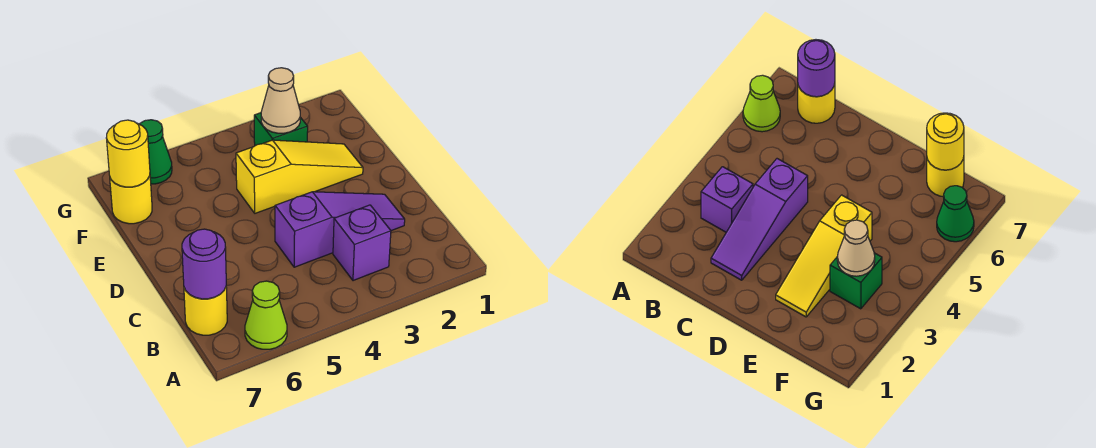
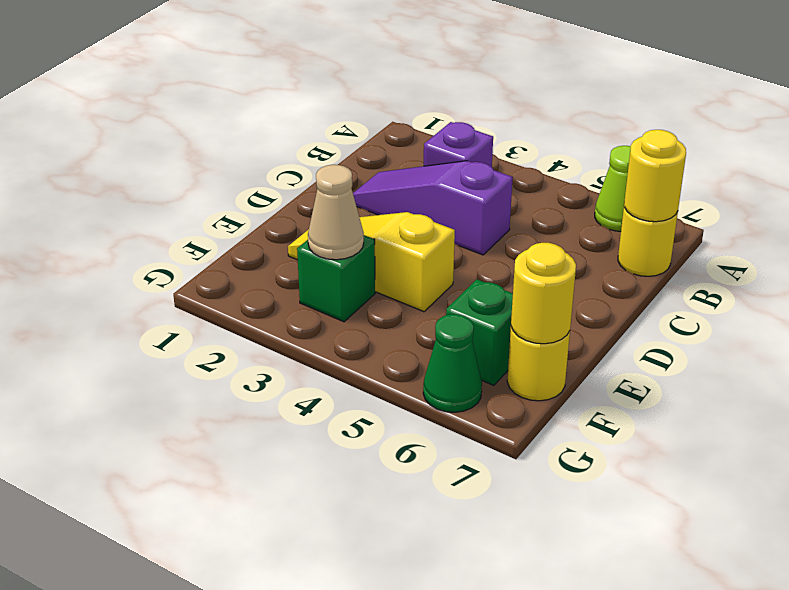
purple round brick B7 level 2 -> yellow round brick B7 level 2
none -> green brick F6 level 1

